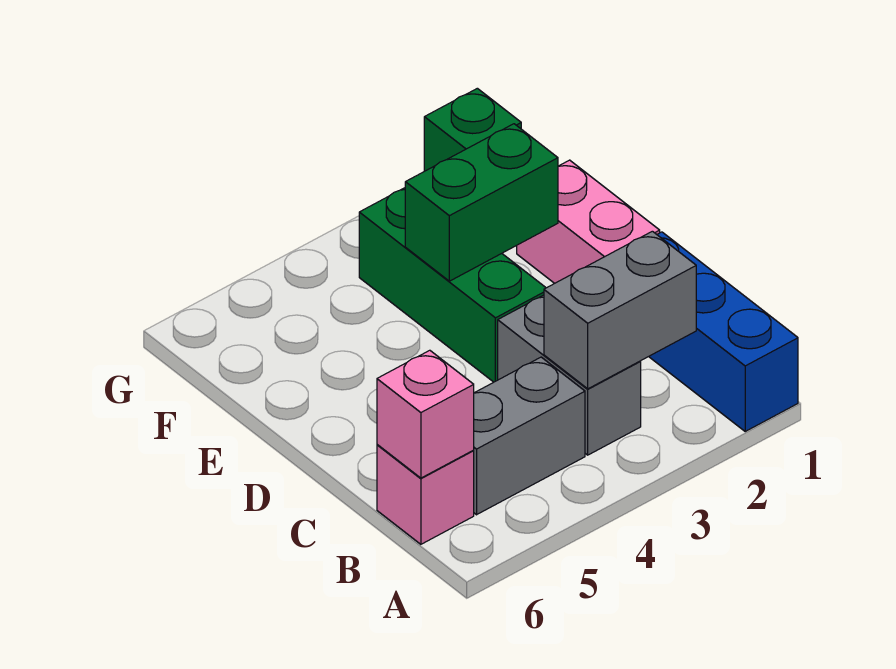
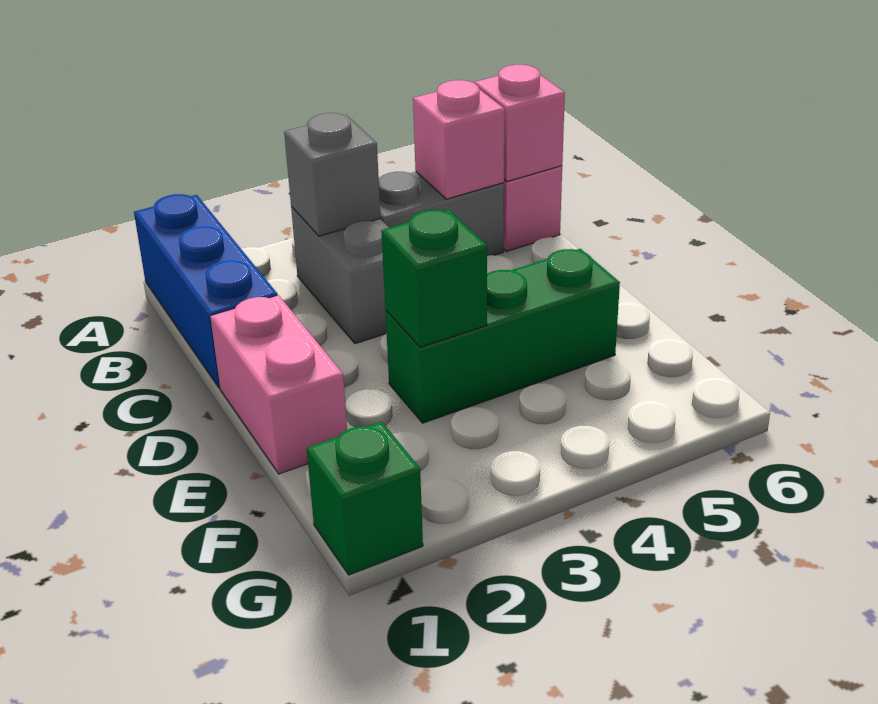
grey brick B2:B3 level 2 -> grey brick B3 level 2
none -> pink brick B5 level 2
green brick D3:F3 level 1 -> green brick E3:E5 level 1
green brick E2:E3 level 2 -> green brick E3 level 2

